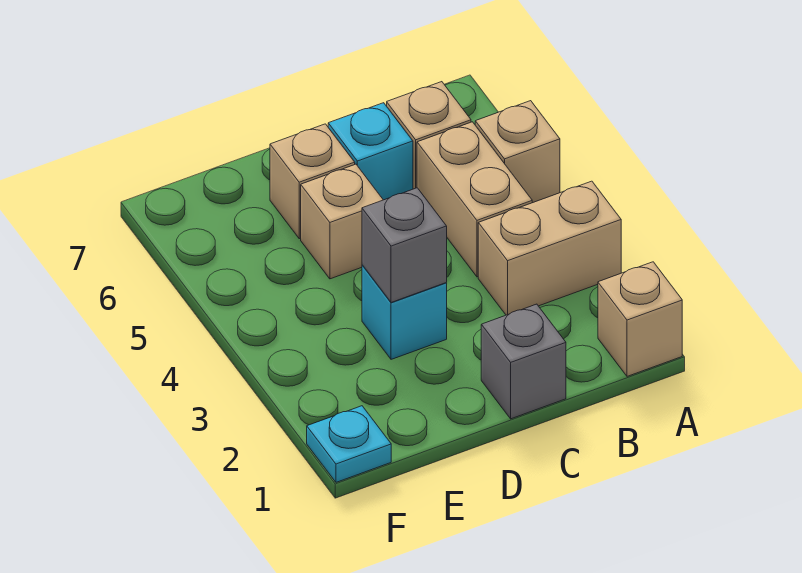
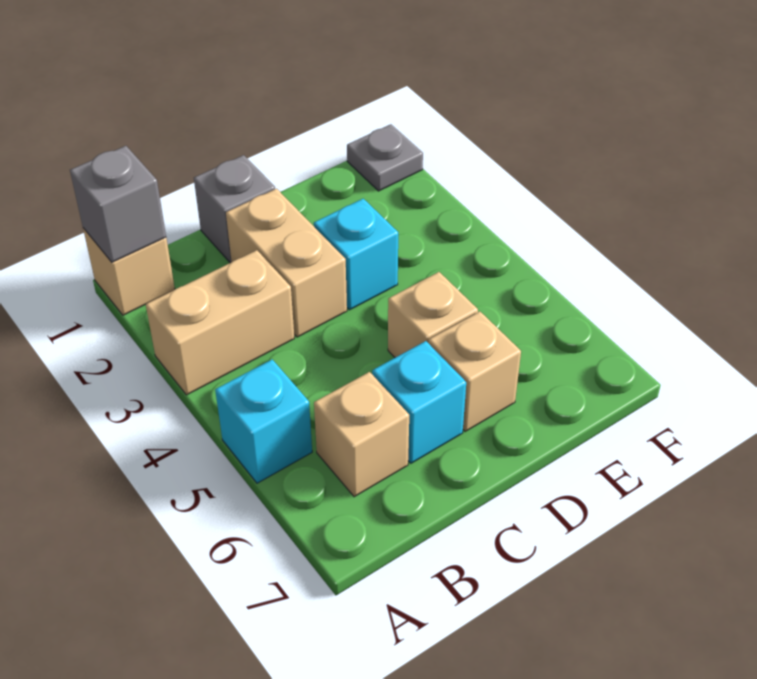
tan brick A5 level 1 -> cyan brick A5 level 1
tan brick B4:B5 level 1 -> tan brick C2:C3 level 1
grey brick D3 level 2 -> grey brick A1 level 2
cyan plate F1 level 1 -> grey plate F1 level 1

